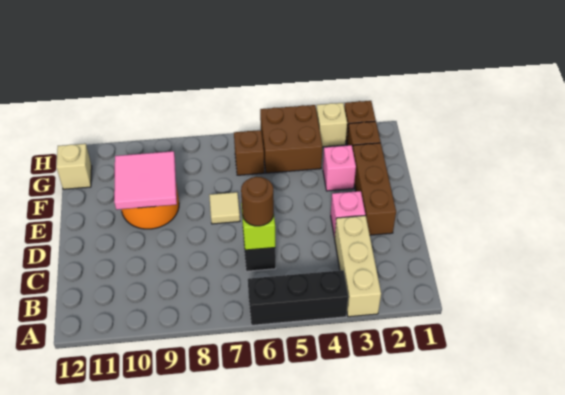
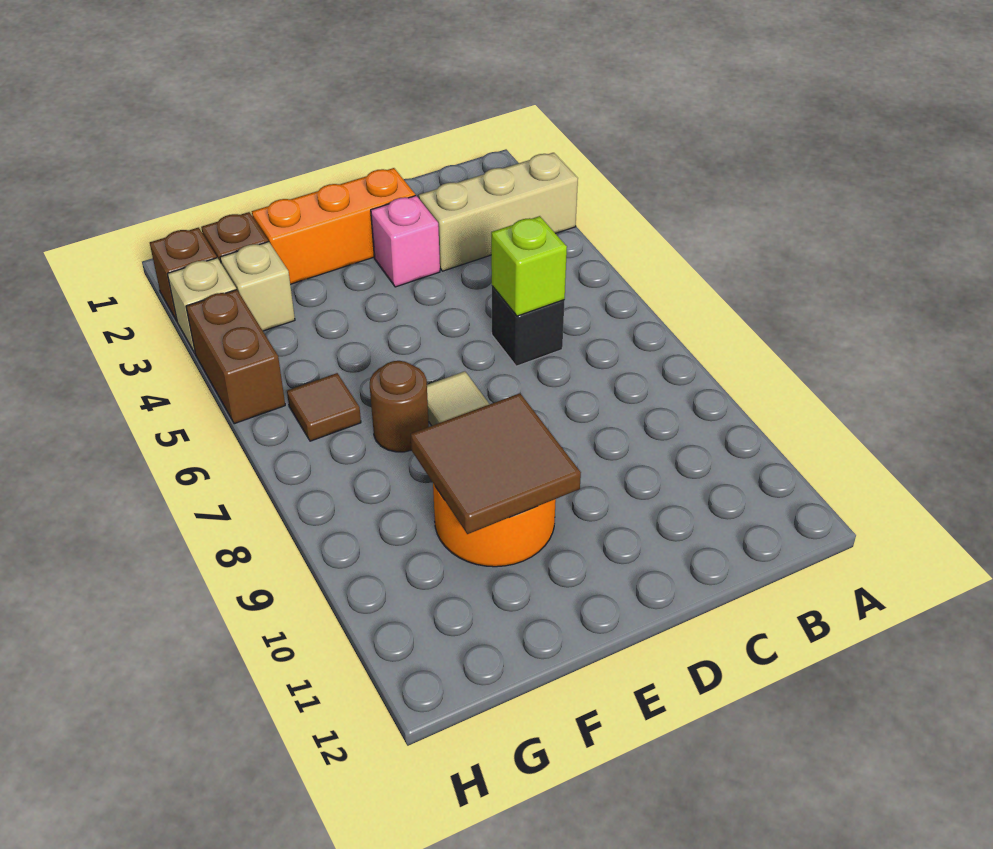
black brick A4:A6 level 1 -> none
brown round brick C6 level 3 -> brown round brick F7 level 1
brown brick D2:F2 level 1 -> orange brick D2:F2 level 1
pink tile E9:F10 level 2 -> brown tile E9:F10 level 2
pink brick F3 level 1 -> none
brown brick G4:H5 level 1 -> brown brick H4:H5 level 1
brown brick G6 level 1 -> brown tile G6 level 1
tan brick G12 level 1 -> tan brick G3 level 1

